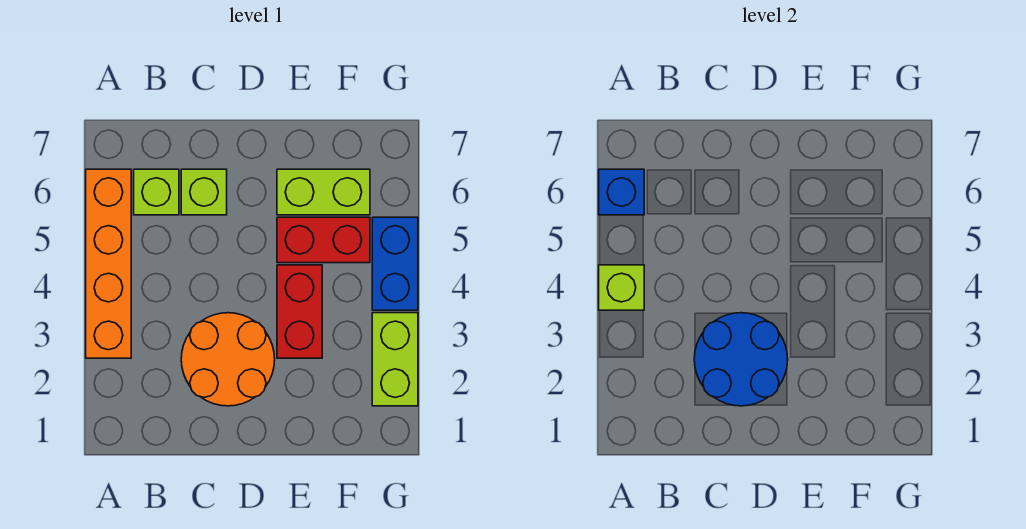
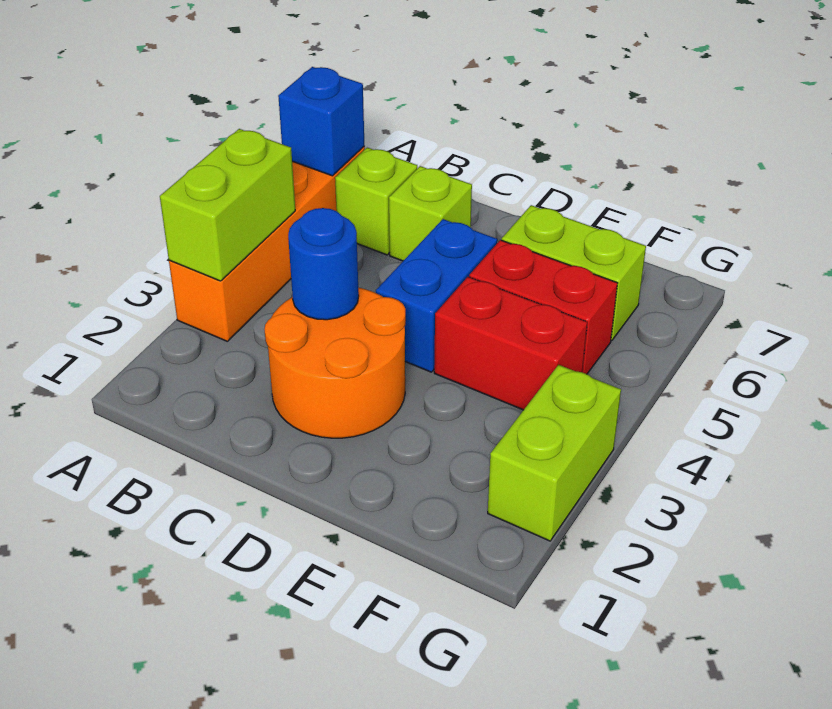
lime brick A4 level 2 -> lime brick A3:A4 level 2
blue round brick C2:D3 level 2 -> blue round brick C3 level 2
red brick E3:E4 level 1 -> red brick E4:F4 level 1
blue brick G4:G5 level 1 -> blue brick D4:D5 level 1

